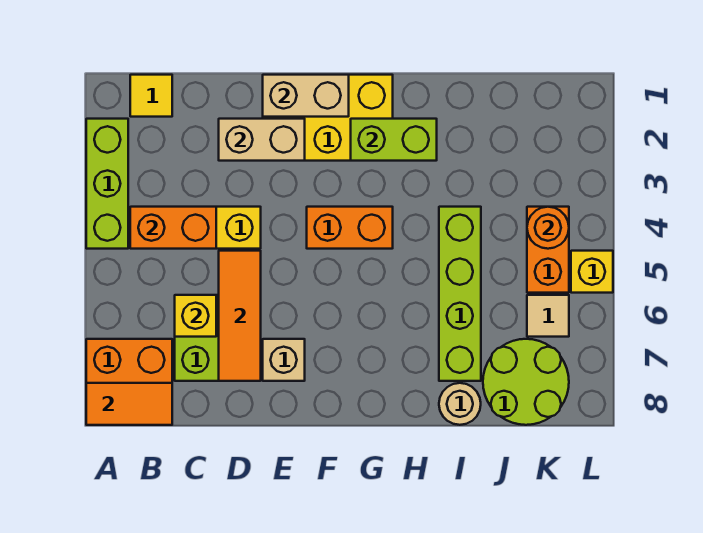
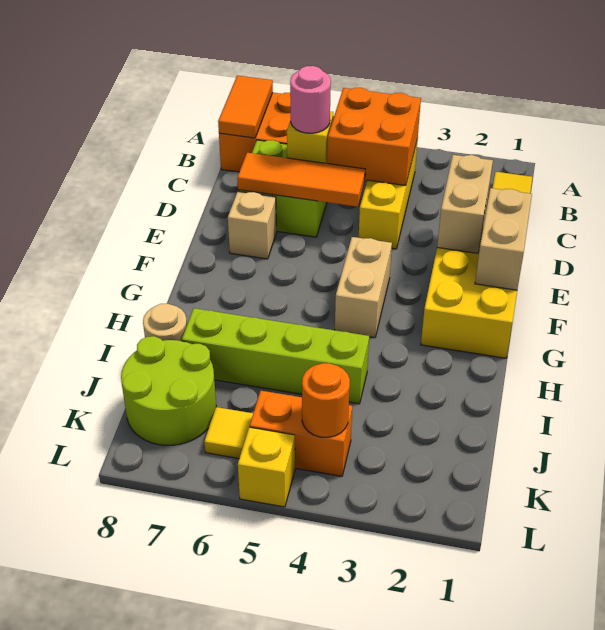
lime brick A2:A4 level 1 -> none
orange brick B4:C4 level 2 -> orange brick B4:C5 level 2
none -> pink round brick C6 level 3
orange brick F4:G4 level 1 -> tan brick F4:G4 level 1
lime brick G2:H2 level 2 -> none
tan tile K6 level 1 -> yellow tile K6 level 1

